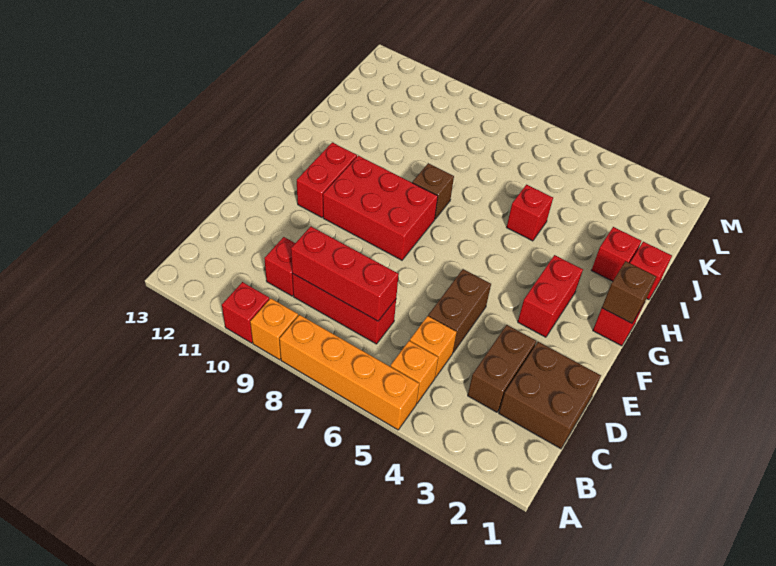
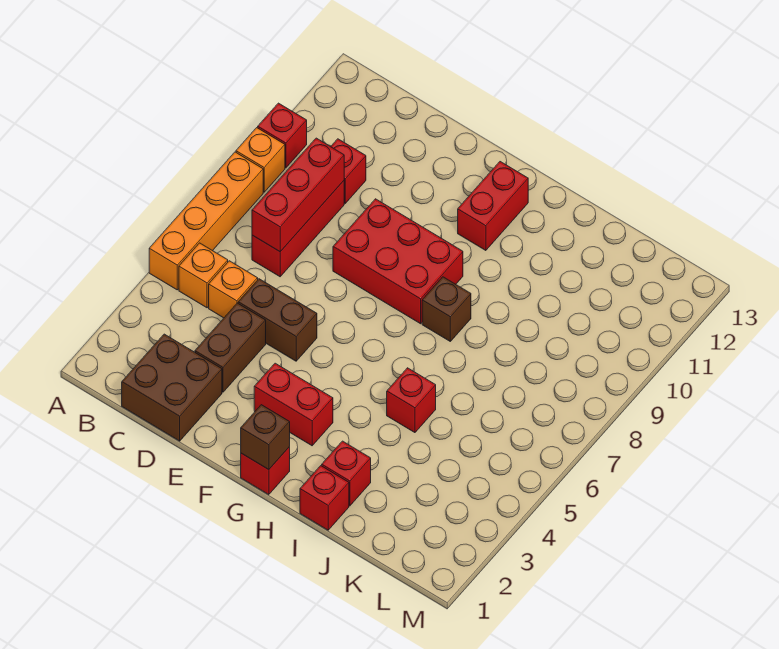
brown brick C3:D3 level 1 -> brown brick D3:D4 level 1
red brick F8:G10 level 1 -> red brick E8:G9 level 1
red brick F11:G11 level 1 -> red brick G11:G12 level 1

